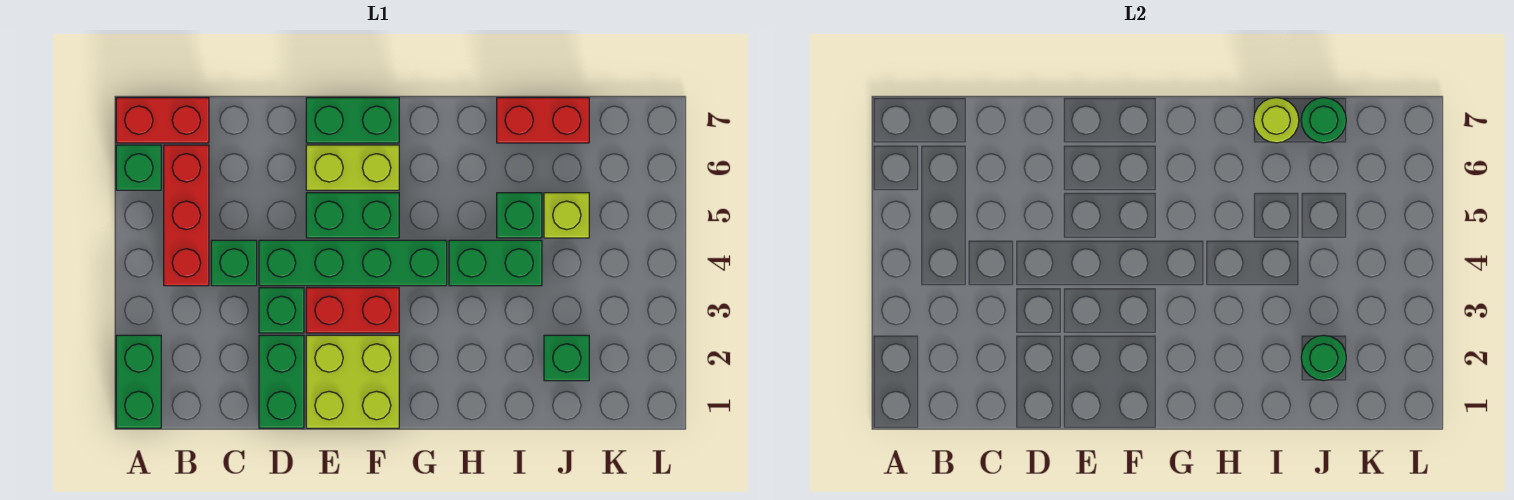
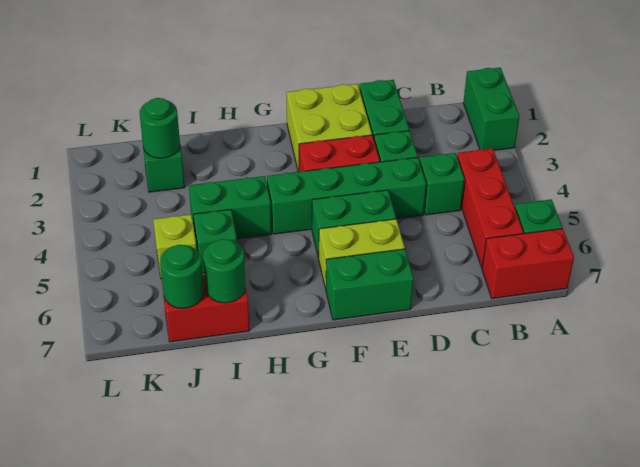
lime round brick I7 level 2 -> green round brick I7 level 2

